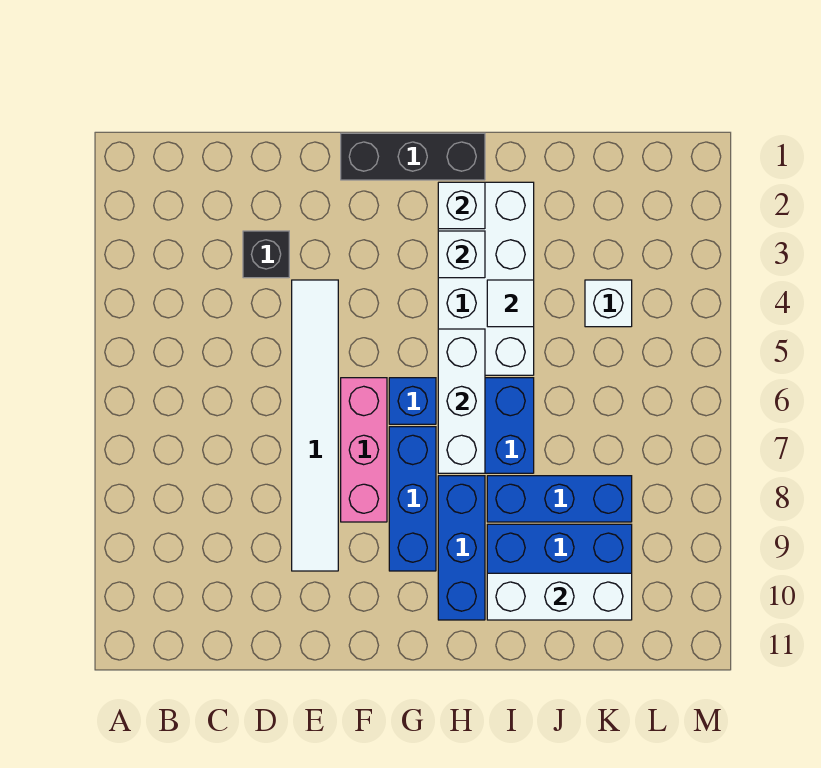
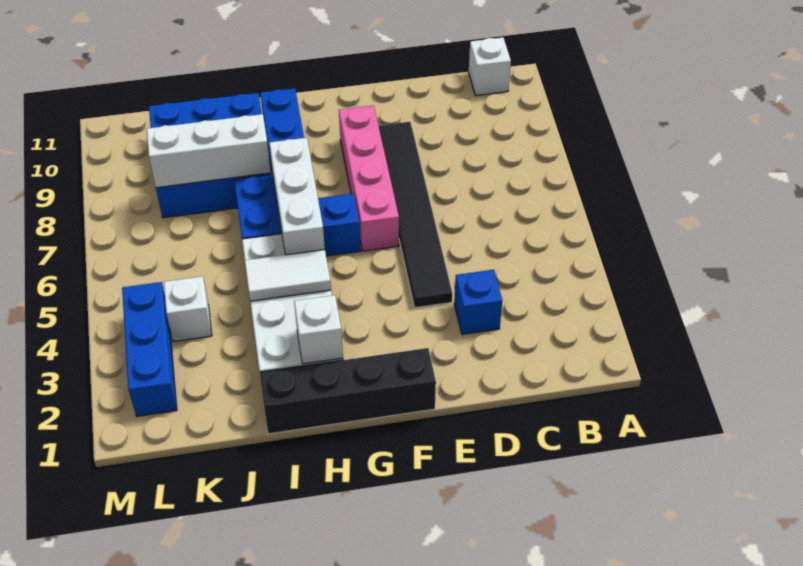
black brick D3 level 1 -> blue brick D3 level 1
white tile E4:E9 level 1 -> black tile E4:E9 level 1
black brick F1:H1 level 1 -> black brick F1:I1 level 1
pink brick F6:F8 level 1 -> pink brick F6:F9 level 1
blue brick G7:G9 level 1 -> blue brick L2:L4 level 1
white brick H3 level 2 -> white brick B11 level 1
white tile I4 level 2 -> white tile H4:I4 level 2
white brick I10:K10 level 2 -> white brick I8:K8 level 2

